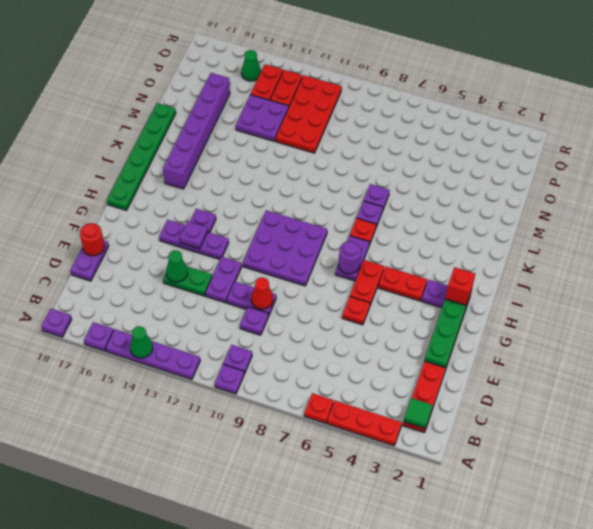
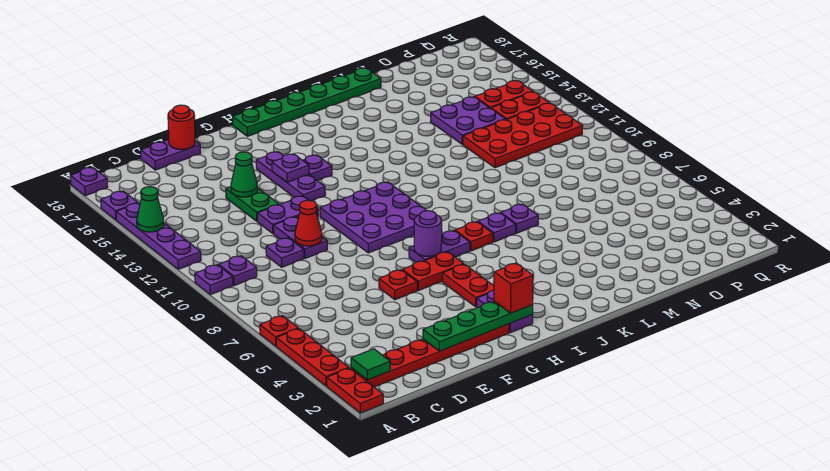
none -> red plate A1:A2 level 1
purple brick J16:O16 level 1 -> none
green cone Q15 level 1 -> none

